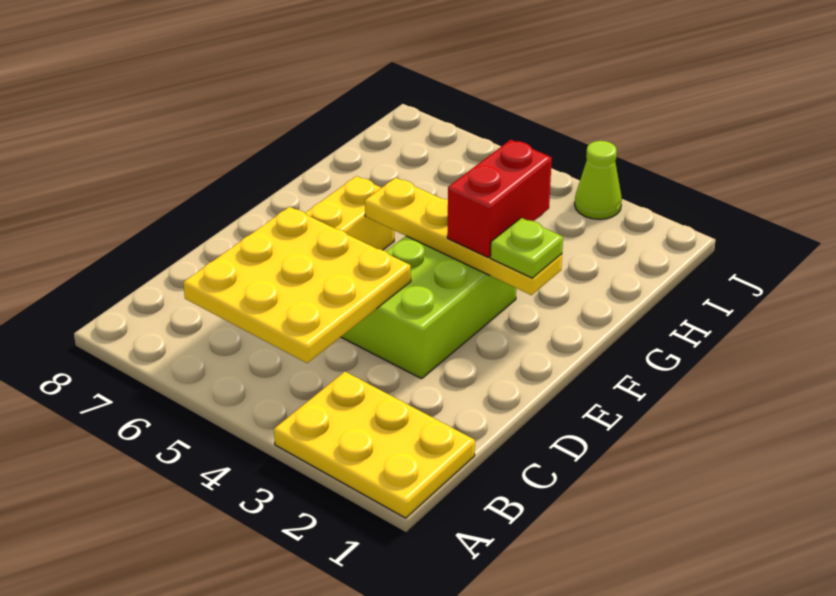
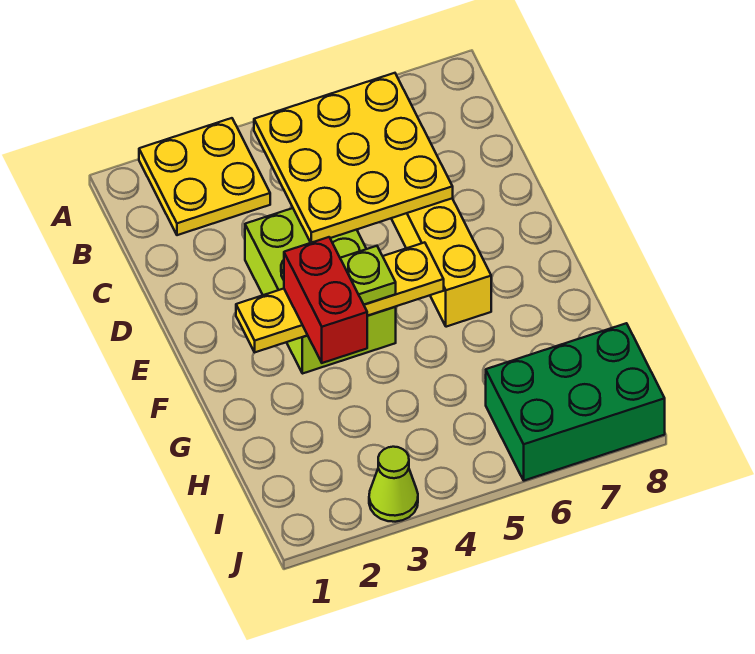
yellow plate A1:B3 level 1 -> yellow plate A2:B3 level 1
lime plate F2 level 3 -> lime plate F4 level 3
none -> green brick I6:J8 level 1

